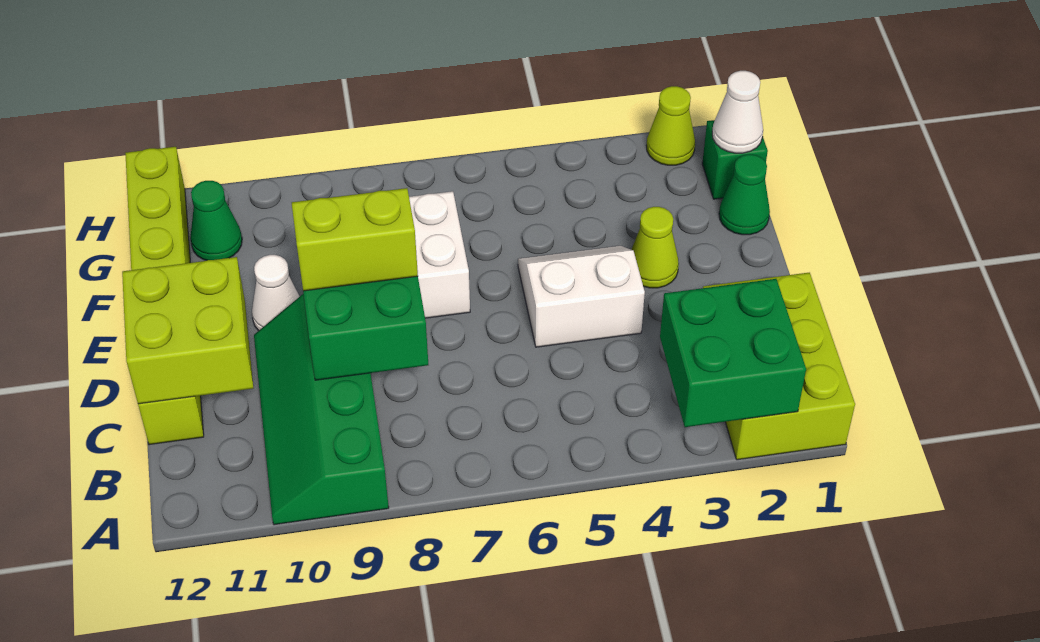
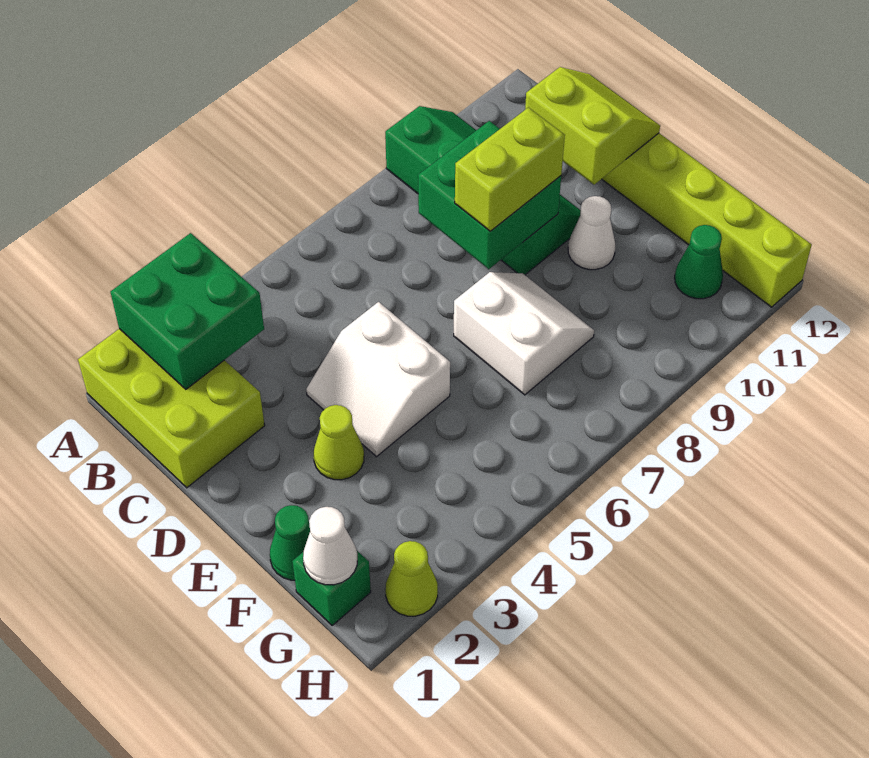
lime brick C11:D12 level 2 -> lime slope C11:D12 level 2 top 11
white slope D4:E5 level 1 top D -> white slope D4:E5 level 1 top 5

